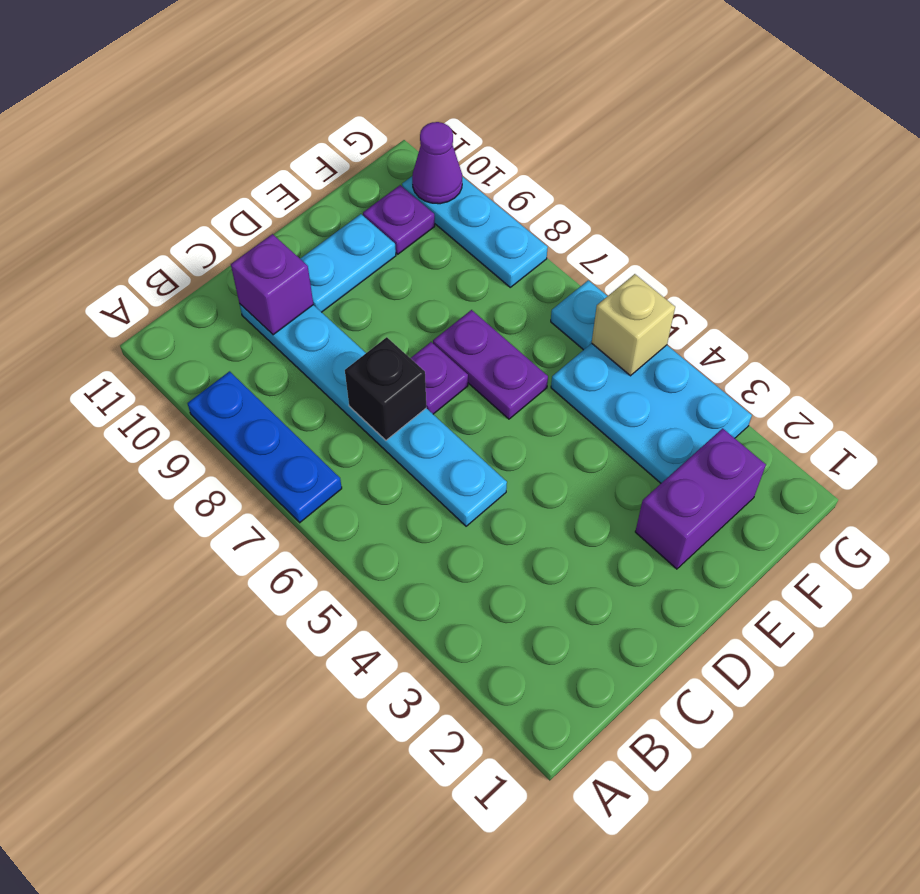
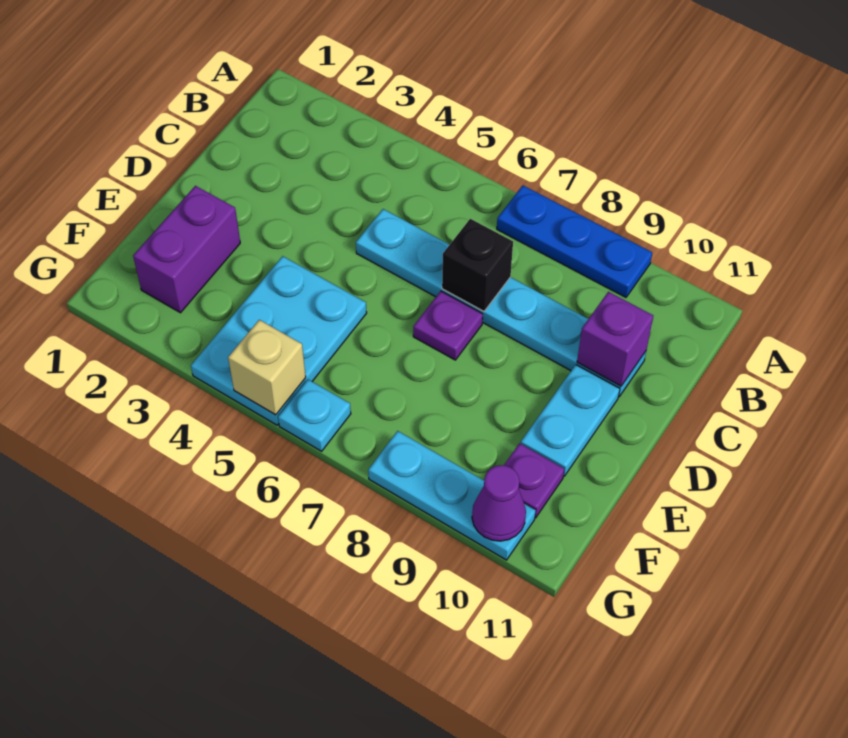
purple plate E6:E7 level 1 -> none
cyan plate F3:G5 level 1 -> cyan plate E4:G5 level 1

